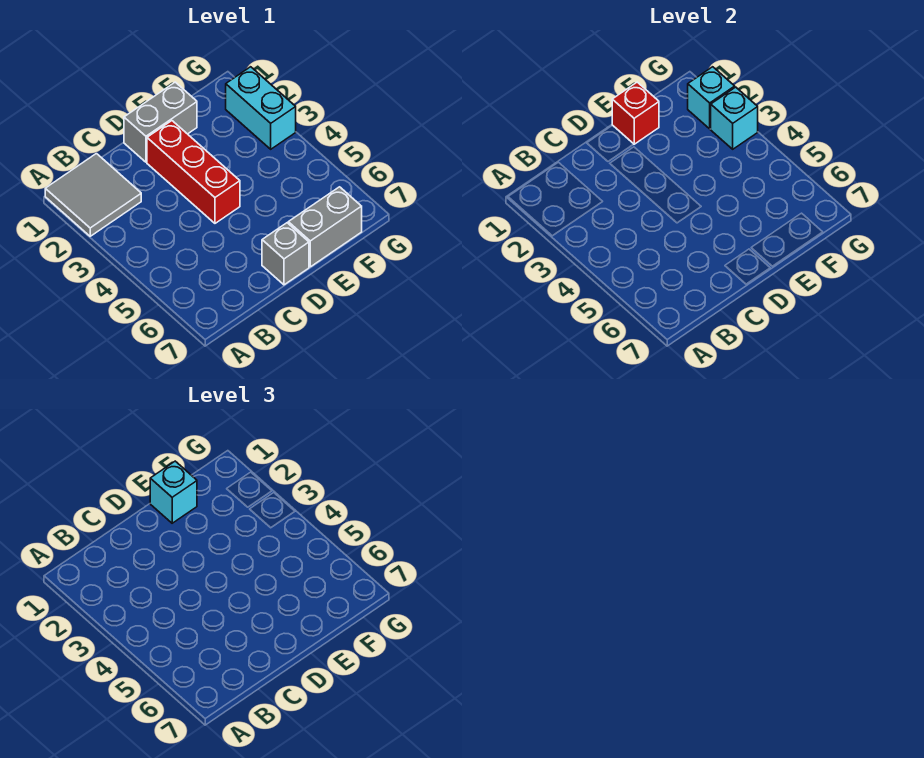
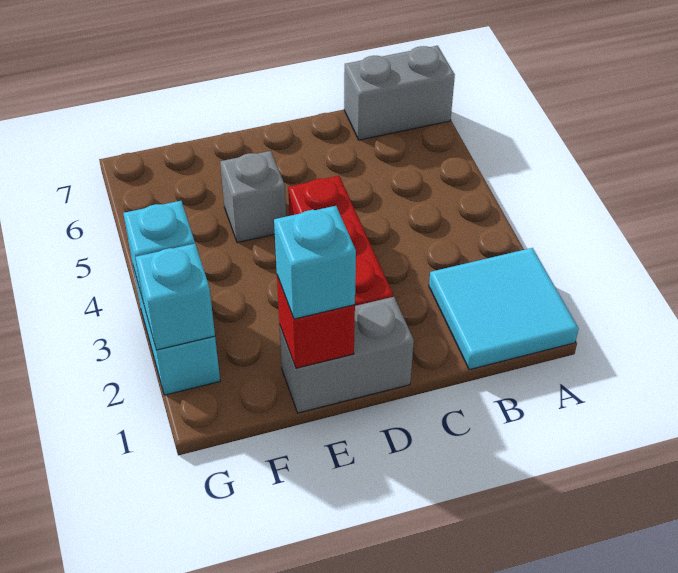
grey tile A1:B2 level 1 -> cyan tile A1:B2 level 1
grey brick D7 level 1 -> grey brick E5 level 1
grey brick E7:F7 level 1 -> grey brick A7:B7 level 1

